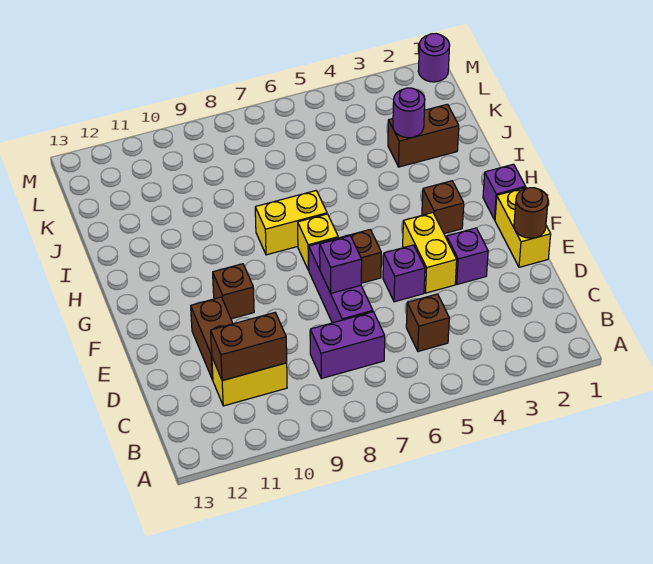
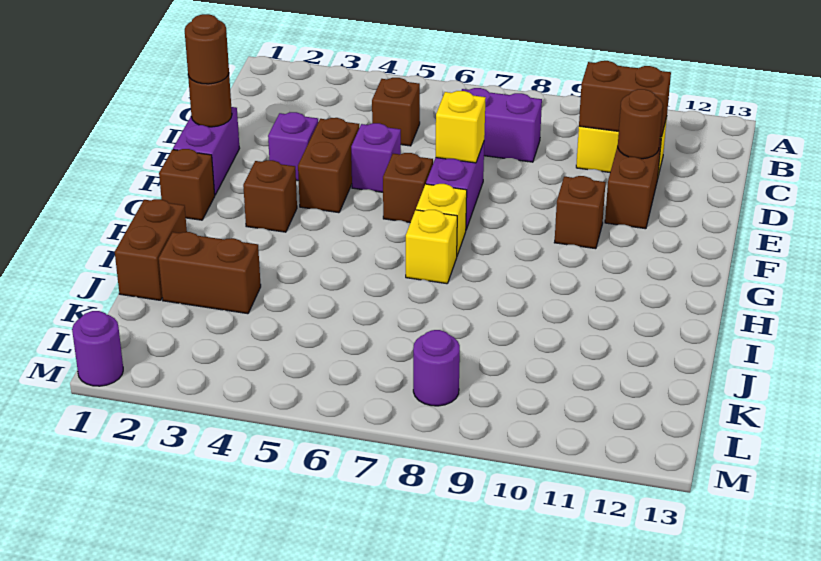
purple brick D7:F7 level 1 -> purple brick E7:F7 level 1
none -> brown round brick D11 level 2
yellow brick E1:F1 level 1 -> purple brick E1:F1 level 1
none -> brown round brick E1 level 3
yellow brick E4:F4 level 1 -> brown brick E4:F4 level 1
purple brick E7 level 2 -> yellow brick E7 level 2
purple brick G1 level 1 -> brown brick G1 level 1
yellow brick H7:H8 level 1 -> yellow brick H7 level 1
none -> brown brick I1:J1 level 1
purple round brick J3 level 2 -> purple round brick L8 level 1

